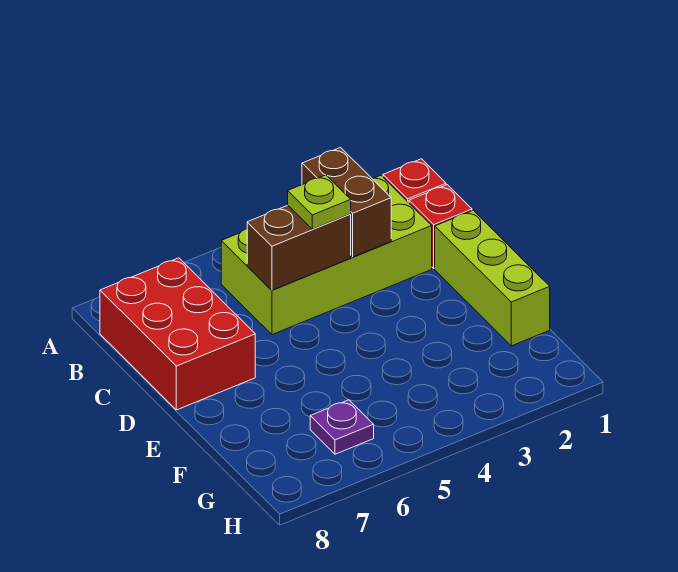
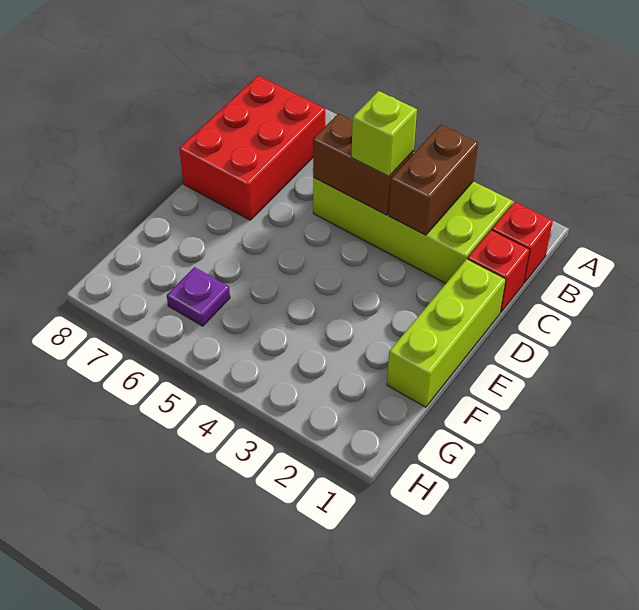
lime plate C4 level 3 -> lime brick C4 level 3

